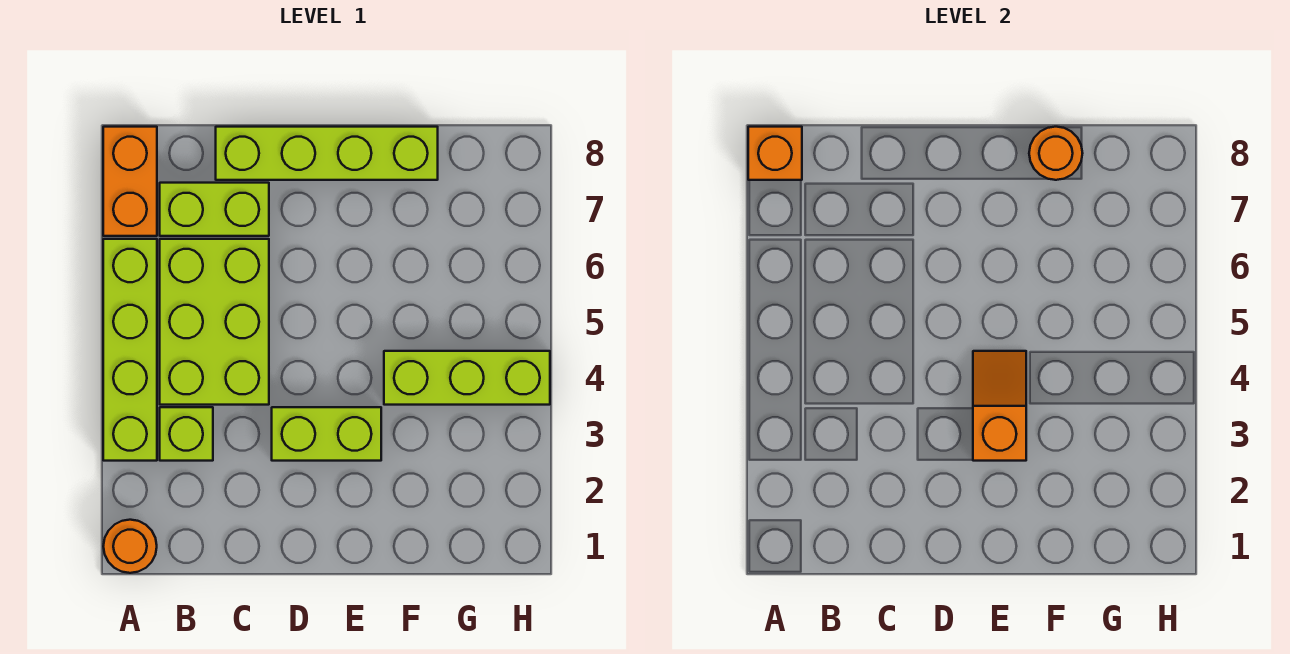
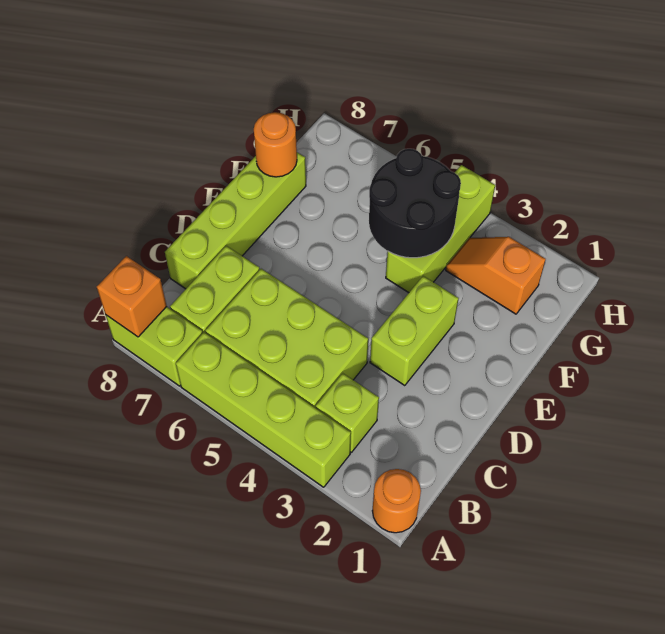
orange brick A7:A8 level 1 -> lime brick A7:A8 level 1
orange slope E3:E4 level 2 top 3 -> orange slope G2:G3 level 1 top 2
none -> black round brick F4:G5 level 2

